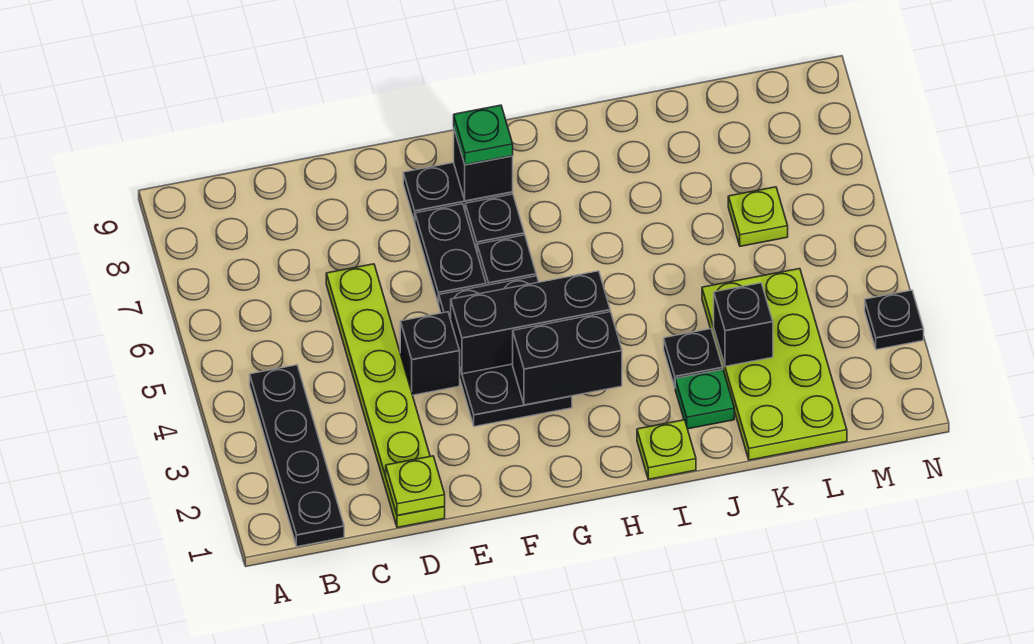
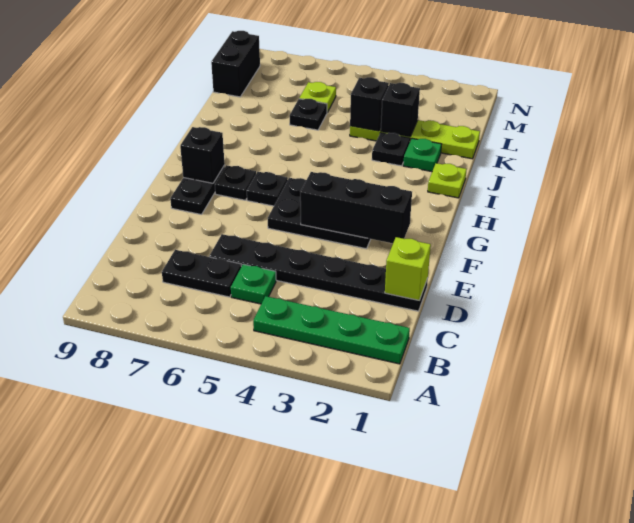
black plate B1:B4 level 1 -> green plate B1:B4 level 1
lime plate D1:D6 level 1 -> black plate D1:D6 level 1
lime plate D1 level 2 -> lime brick D1 level 2
black brick E4 level 1 -> black brick K4 level 2
black brick F4:H4 level 2 -> black brick F2:F4 level 2
black plate F6:F7 level 1 -> black plate C6:C7 level 1
black brick G3:H3 level 2 -> black brick L9:M9 level 1
green plate G8 level 3 -> green plate C5 level 1
lime plate K1:L4 level 1 -> lime plate K1:K4 level 1
black plate N3 level 1 -> black plate K6 level 1

